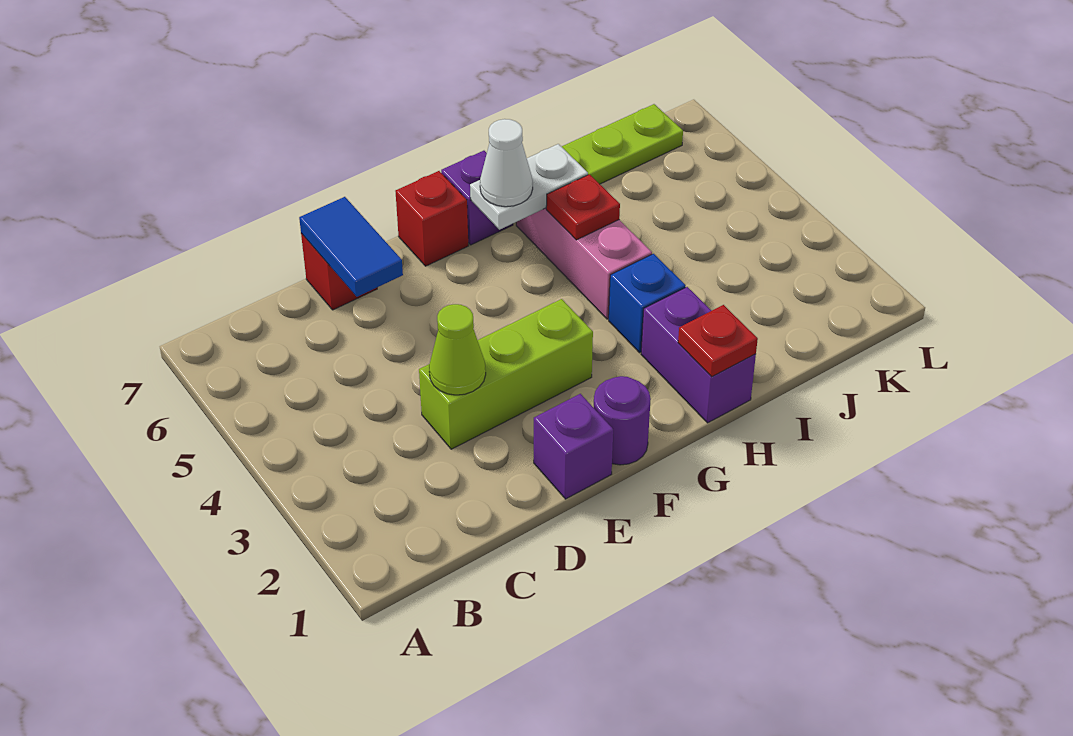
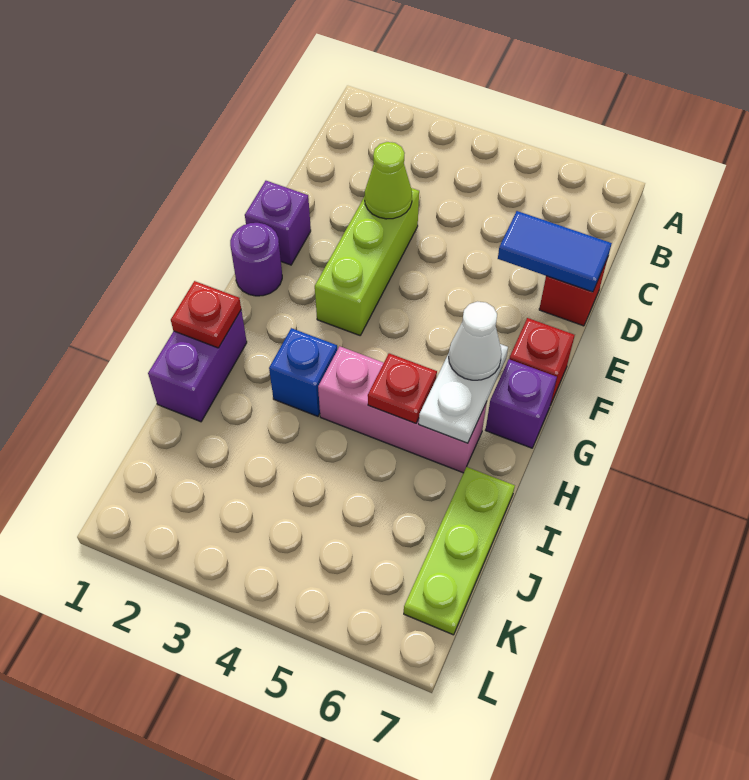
purple brick H1:H2 level 1 -> purple brick H1:I1 level 1

